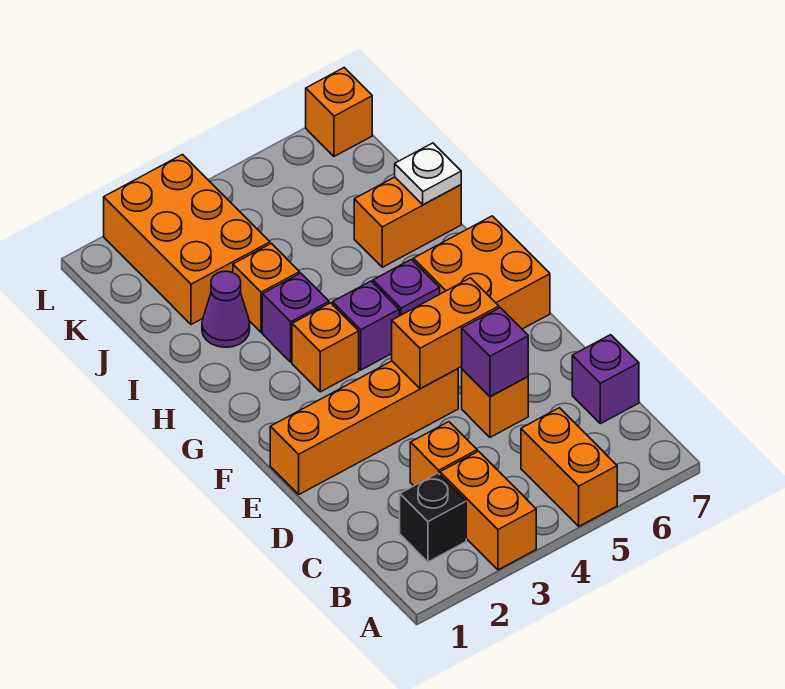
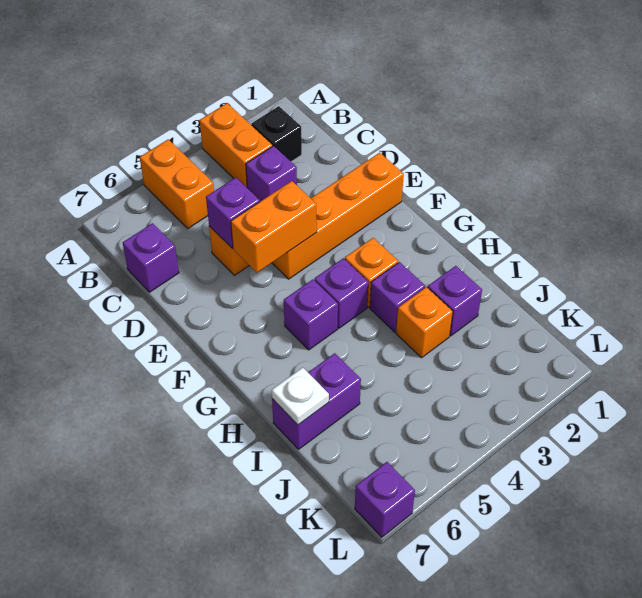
orange brick C3 level 1 -> purple brick C3 level 1
orange brick F6:G7 level 1 -> none
purple cone I2 level 1 -> purple brick I2 level 1
orange brick I6:I7 level 1 -> purple brick I6:I7 level 1
orange brick J2:L3 level 1 -> none
orange brick L7 level 1 -> purple brick L7 level 1

